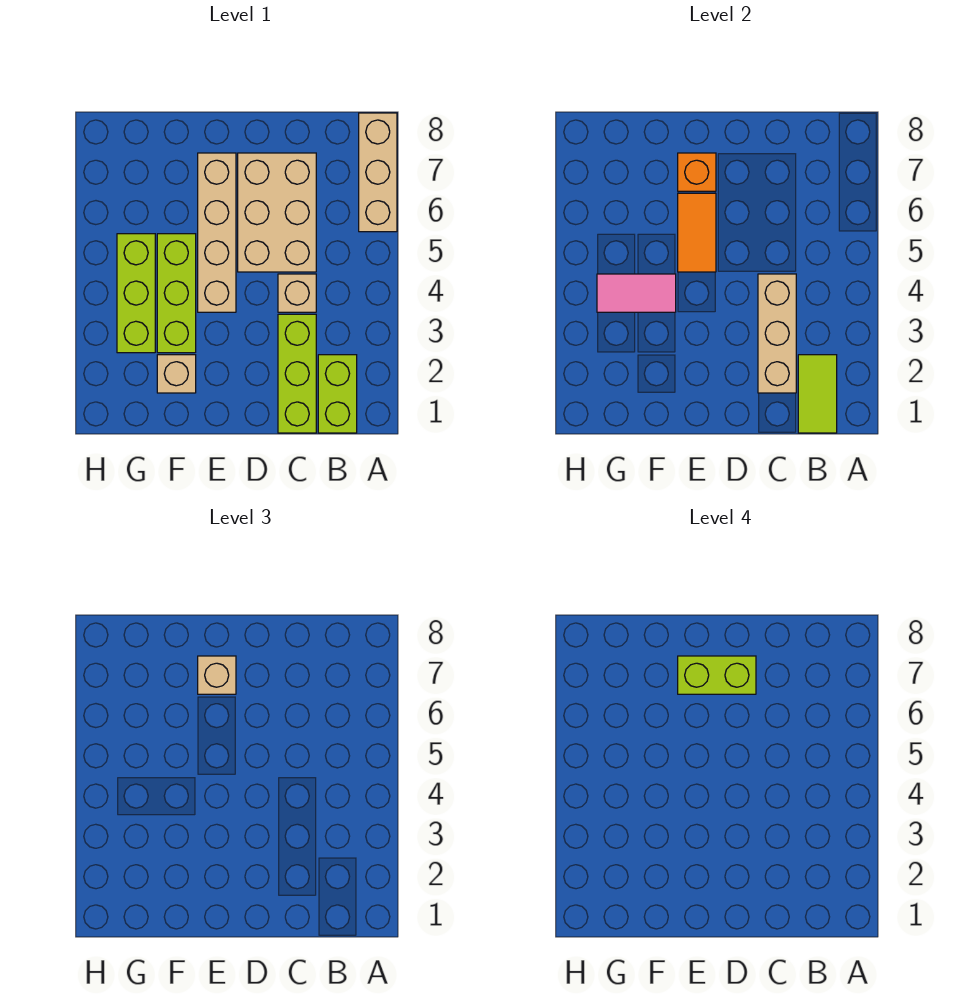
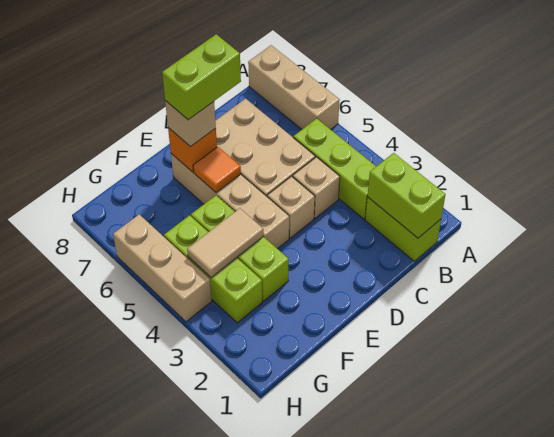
lime tile B1:B2 level 2 -> lime brick B1:B2 level 2
lime brick C1:C3 level 1 -> lime brick B3:B5 level 1
tan brick C2:C4 level 2 -> tan brick H4:H6 level 1
orange tile E5:E6 level 2 -> orange tile E6 level 2
tan brick F2 level 1 -> tan brick D4 level 1
pink tile F4:G4 level 2 -> tan tile F4:G4 level 2

